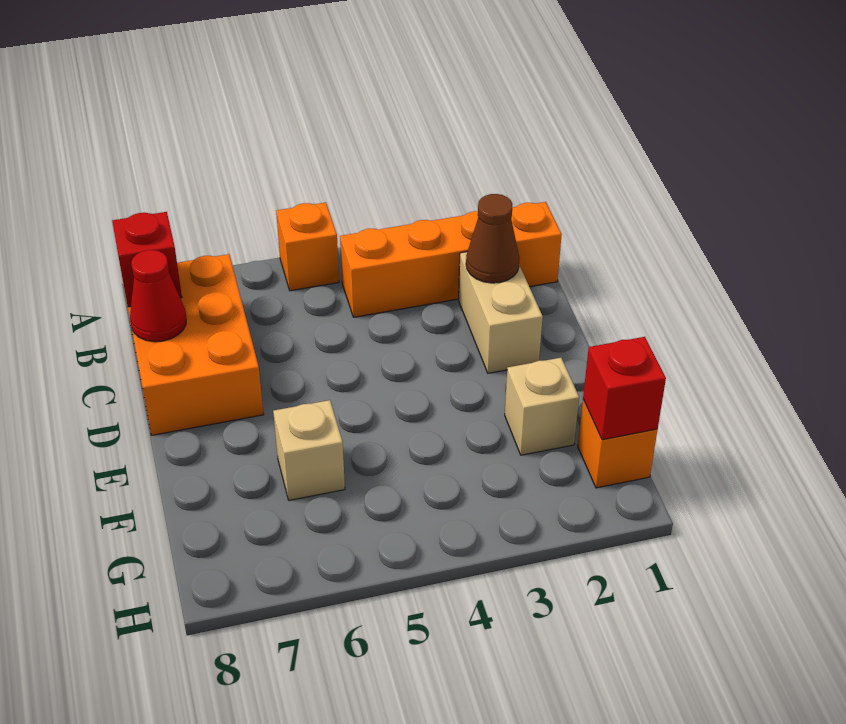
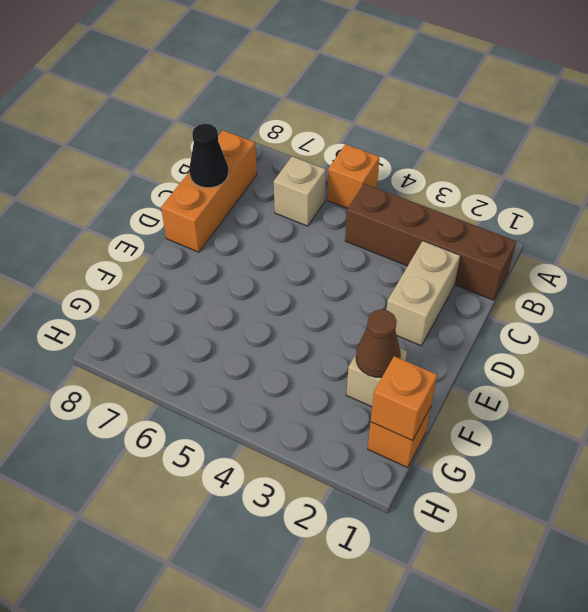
orange brick B1:B4 level 1 -> brown brick B1:B4 level 1
orange brick B7:D8 level 1 -> orange brick B8:D8 level 1
red brick B8 level 2 -> none
brown cone C2 level 2 -> brown cone F2 level 2
red cone C8 level 2 -> black cone C8 level 2
tan brick F6 level 1 -> tan brick B6 level 1
red brick G1 level 2 -> orange brick G1 level 2

